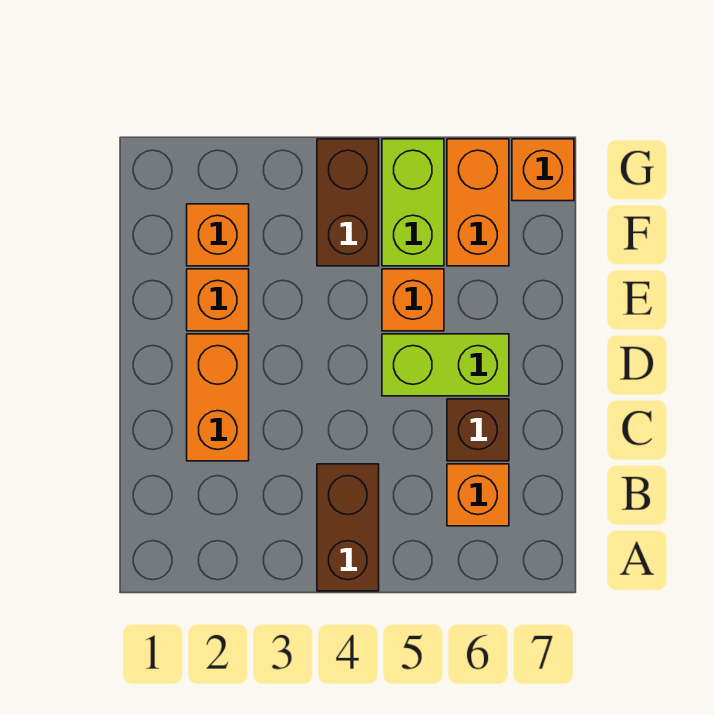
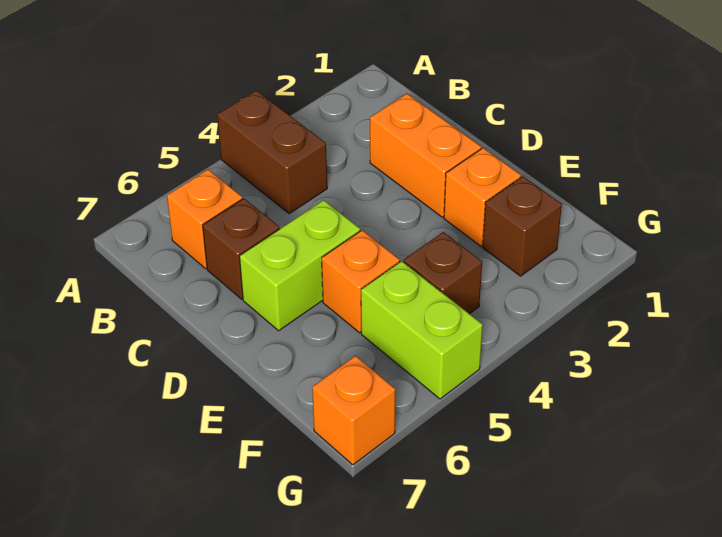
orange brick F2 level 1 -> brown brick F2 level 1
brown brick F4:G4 level 1 -> brown brick F4 level 1
orange brick F6:G6 level 1 -> none

